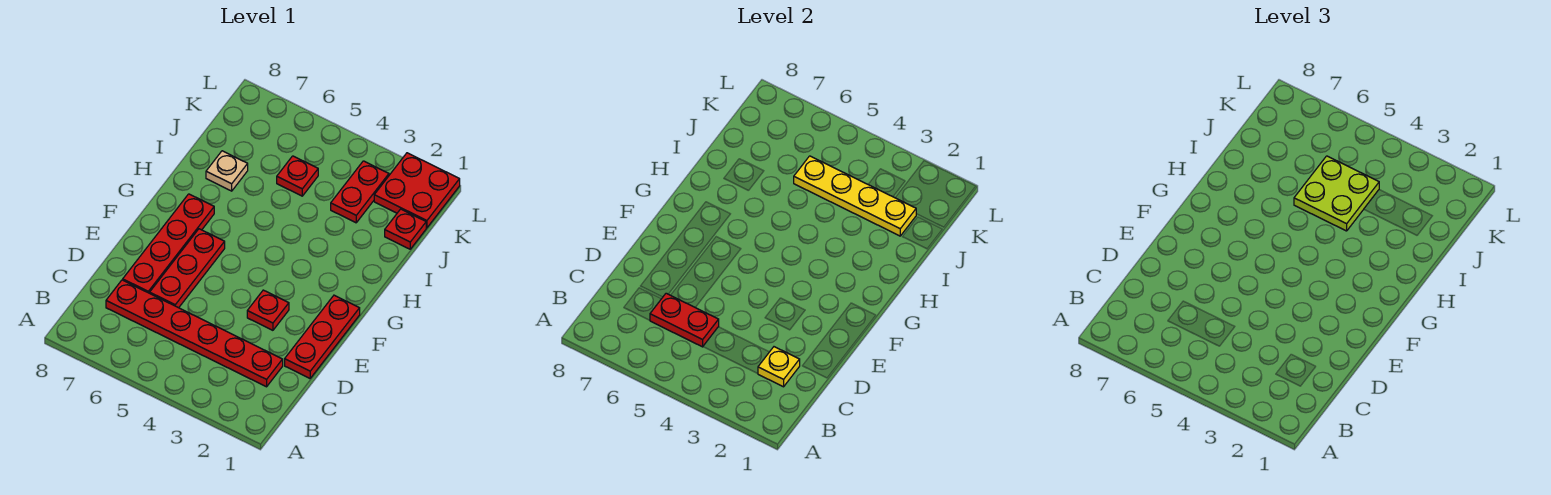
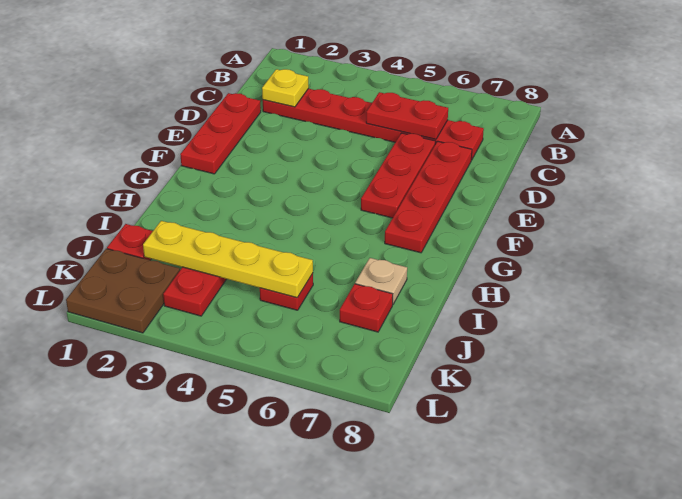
red plate E3 level 1 -> red plate J7 level 1
lime plate I4:J5 level 3 -> none
red plate K1:L2 level 1 -> brown plate K1:L2 level 1

